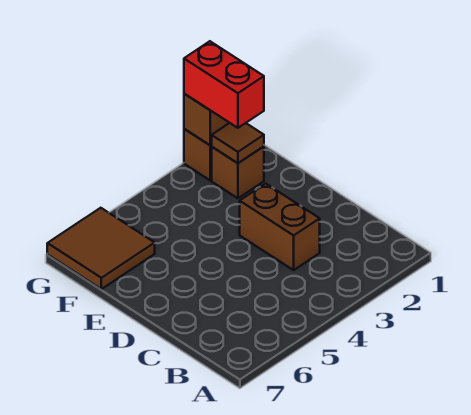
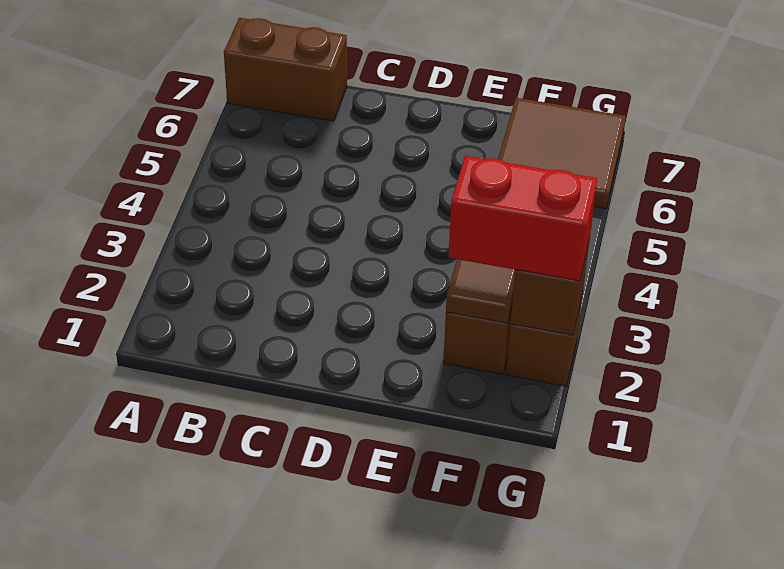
brown brick C3:D3 level 1 -> brown brick A7:B7 level 1

